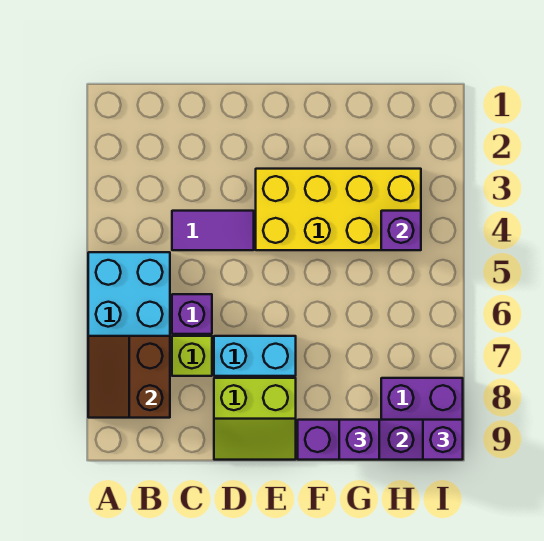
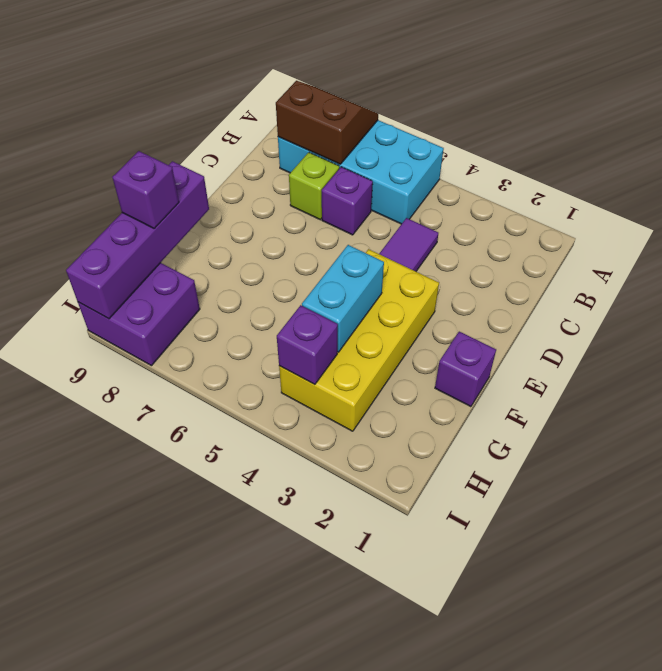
cyan brick D7:E7 level 1 -> cyan brick F4:G4 level 2
lime slope D8:E9 level 1 top 8 -> none
purple brick I9 level 3 -> purple brick F1 level 1

